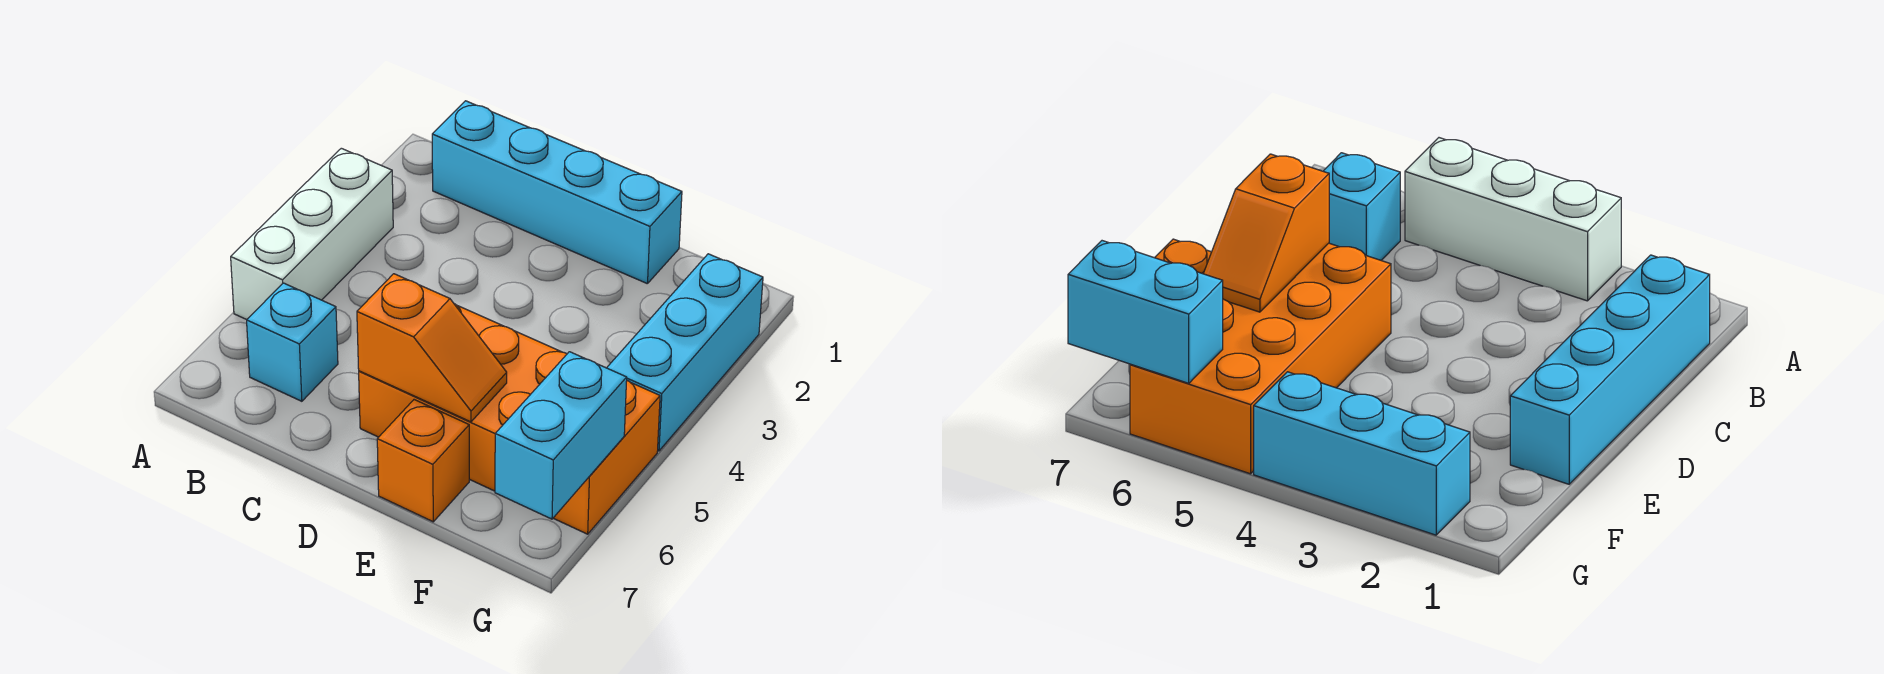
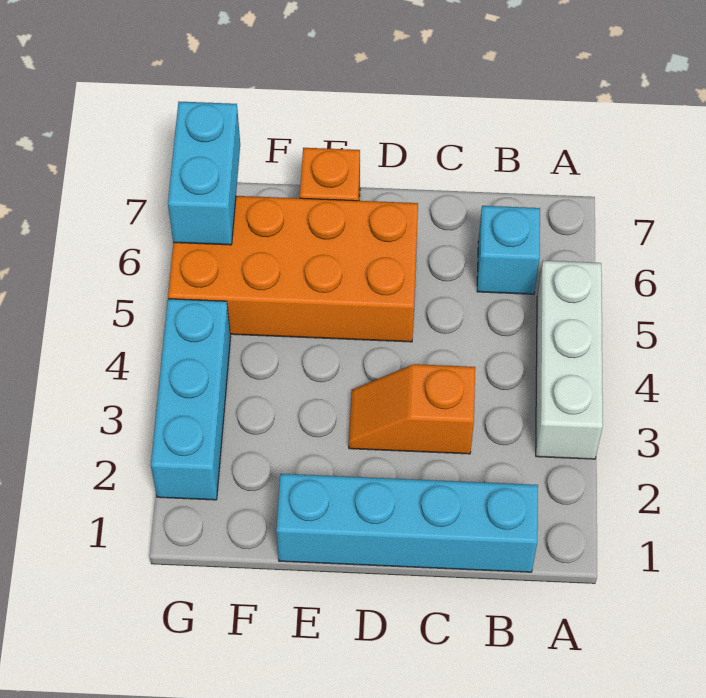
orange slope D6:E6 level 2 top D -> orange slope C3:D3 level 1 top C

